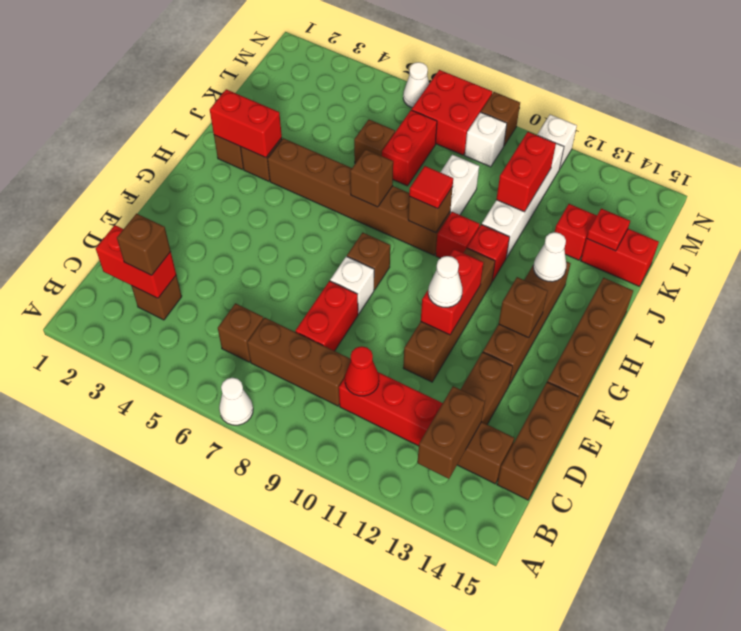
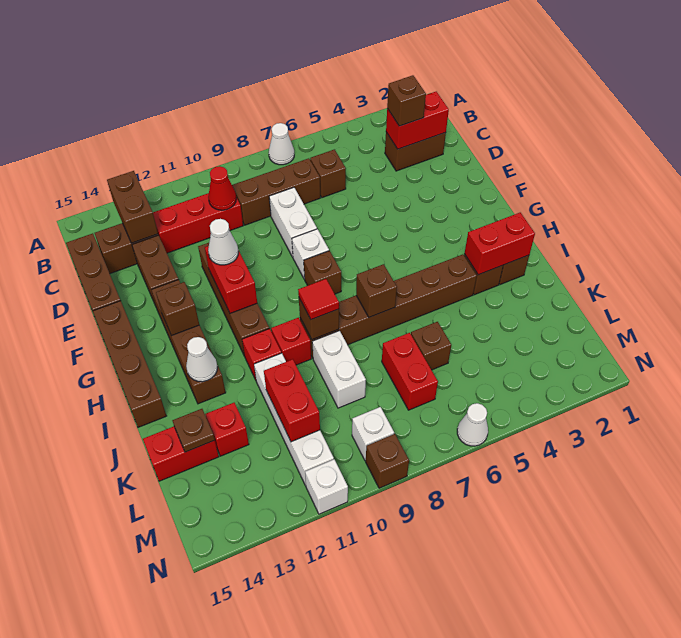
brown brick C3 level 1 -> brown brick C2:C3 level 1
red brick D8:E8 level 1 -> white brick D8:E8 level 1
red plate K14 level 2 -> brown plate K14 level 2
red brick M7:N8 level 1 -> none

